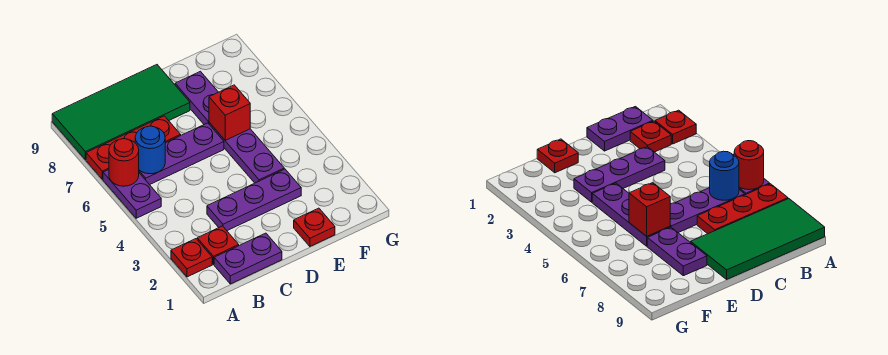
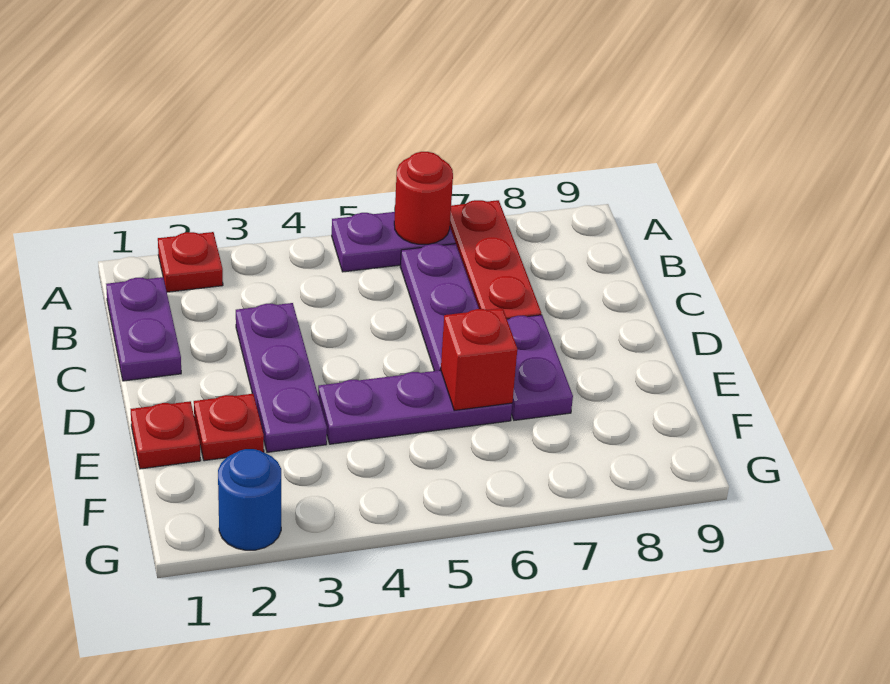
green tile A8:D9 level 1 -> none
red plate B2 level 1 -> red plate E2 level 1
blue round brick B6 level 2 -> blue round brick G2 level 1
purple plate E7:E8 level 1 -> purple plate D7:E7 level 1

